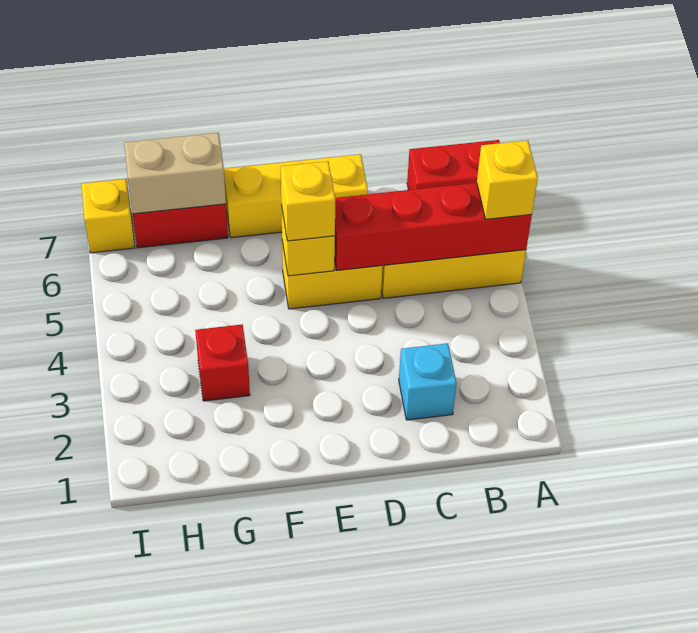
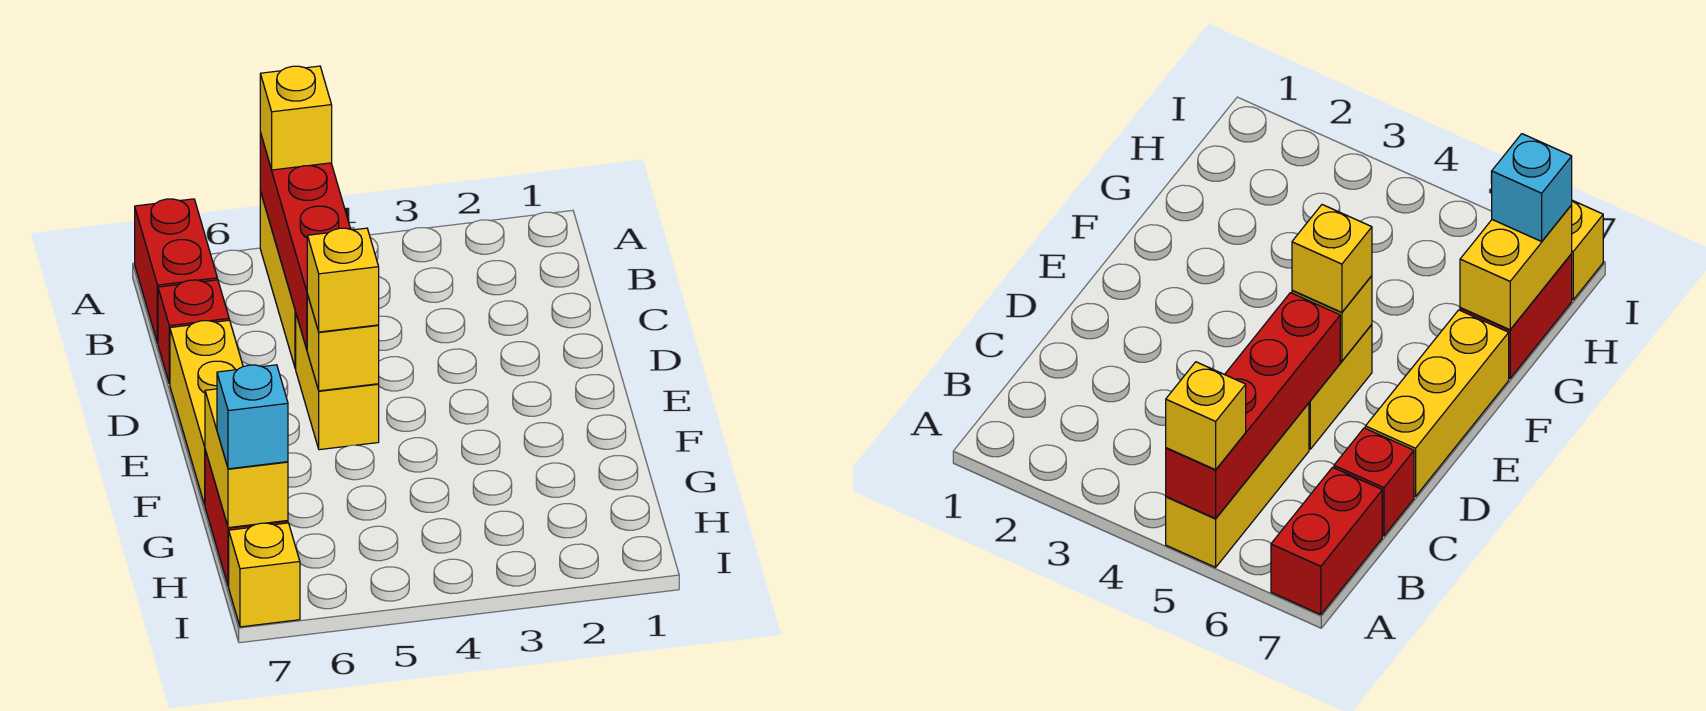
cyan brick C2 level 1 -> cyan brick H7 level 3
red brick G3 level 1 -> red brick C7 level 1
tan brick G7:H7 level 2 -> yellow brick G7:H7 level 2

